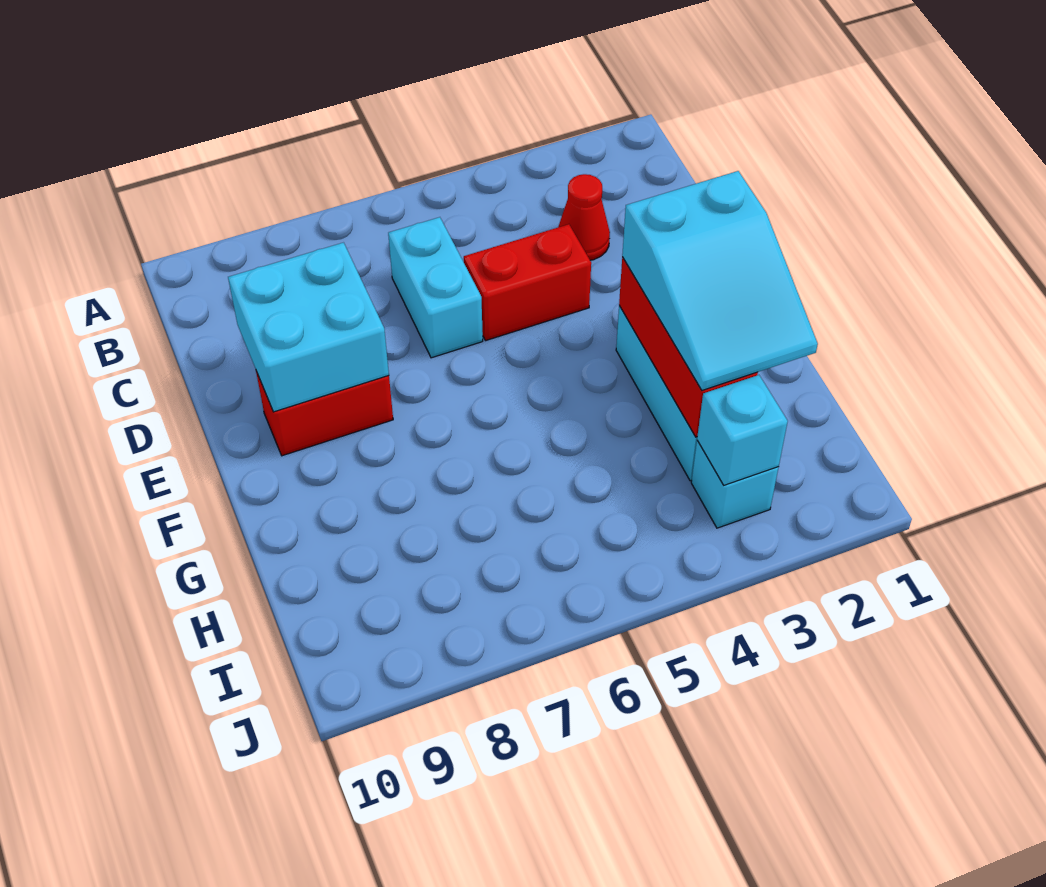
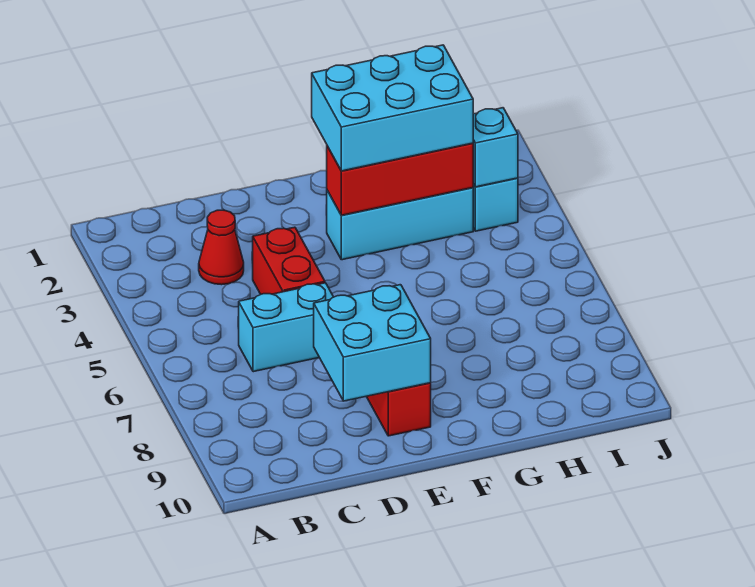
cyan slope F2:H3 level 3 top F -> cyan brick F2:H3 level 3

